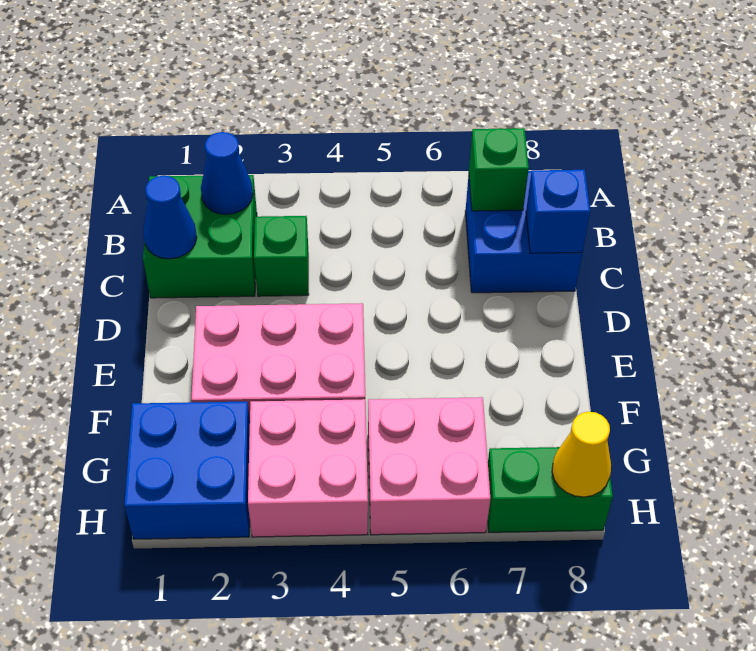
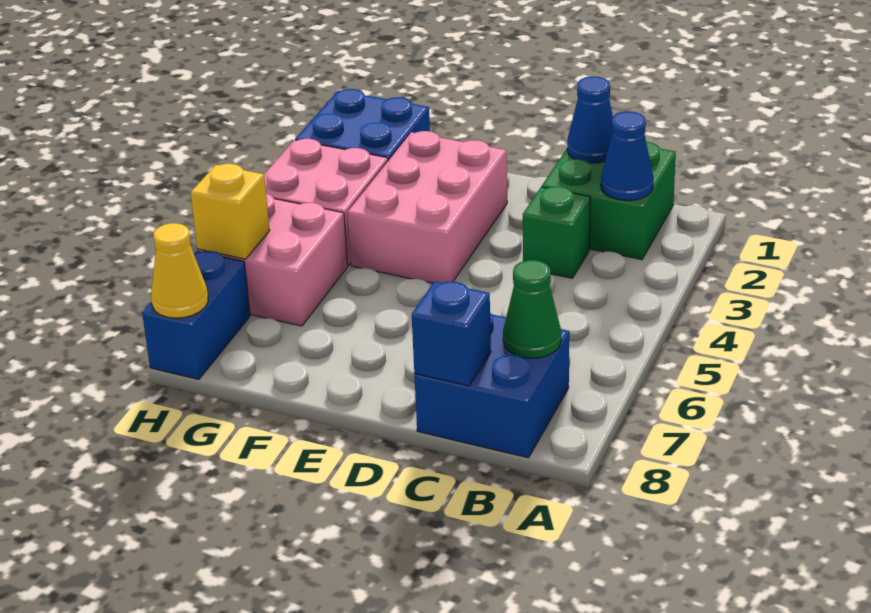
green brick B7 level 2 -> green cone B7 level 2
none -> yellow brick H6 level 2
green brick H7:H8 level 1 -> blue brick H7:H8 level 1

